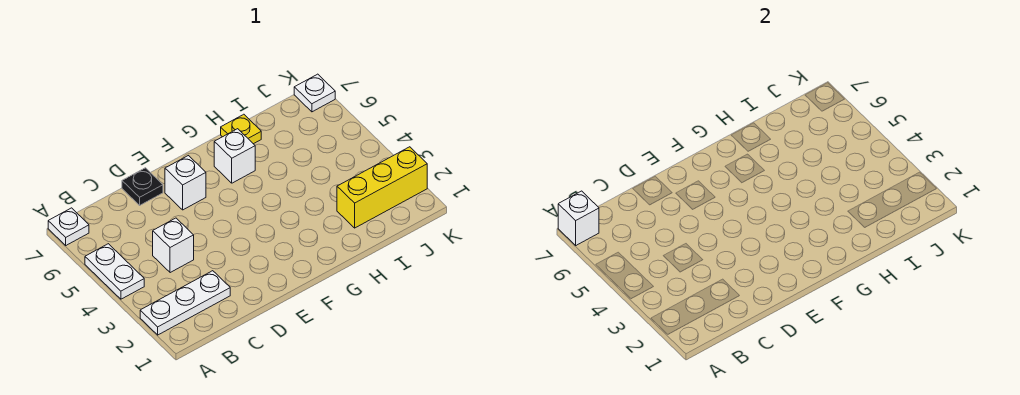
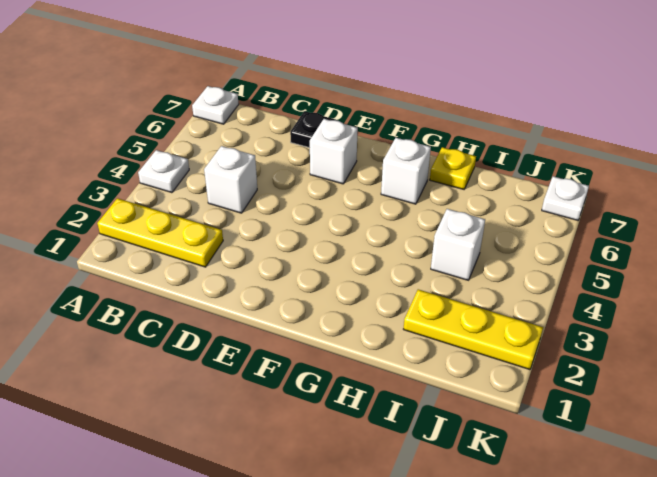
white plate A2:C2 level 1 -> yellow plate A2:C2 level 1
white plate A4:A5 level 1 -> white plate A4 level 1
white brick A7 level 2 -> white brick I4 level 1
yellow brick I2:K2 level 1 -> yellow plate I2:K2 level 1

